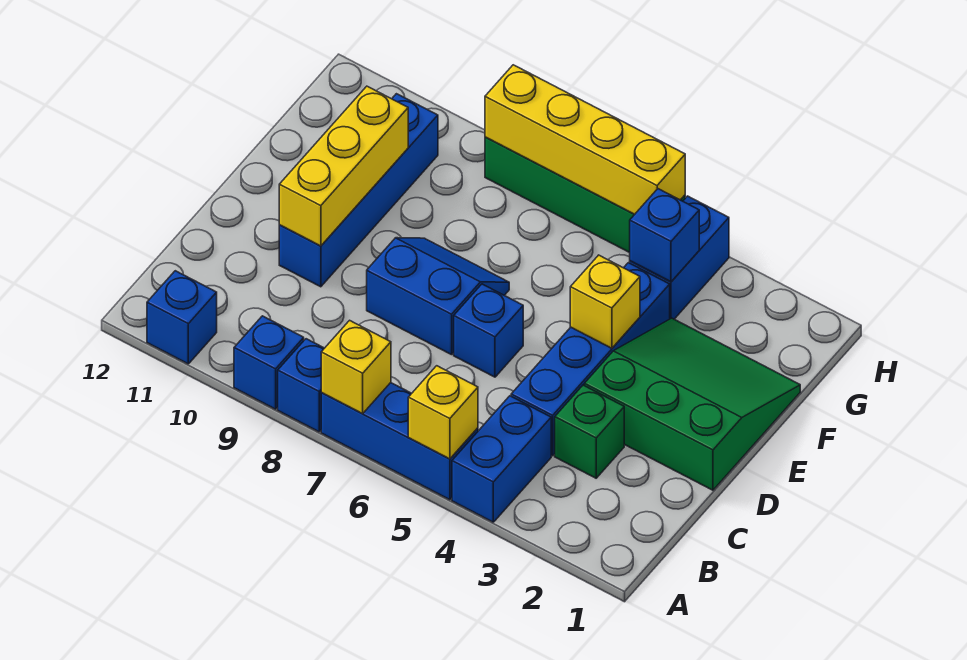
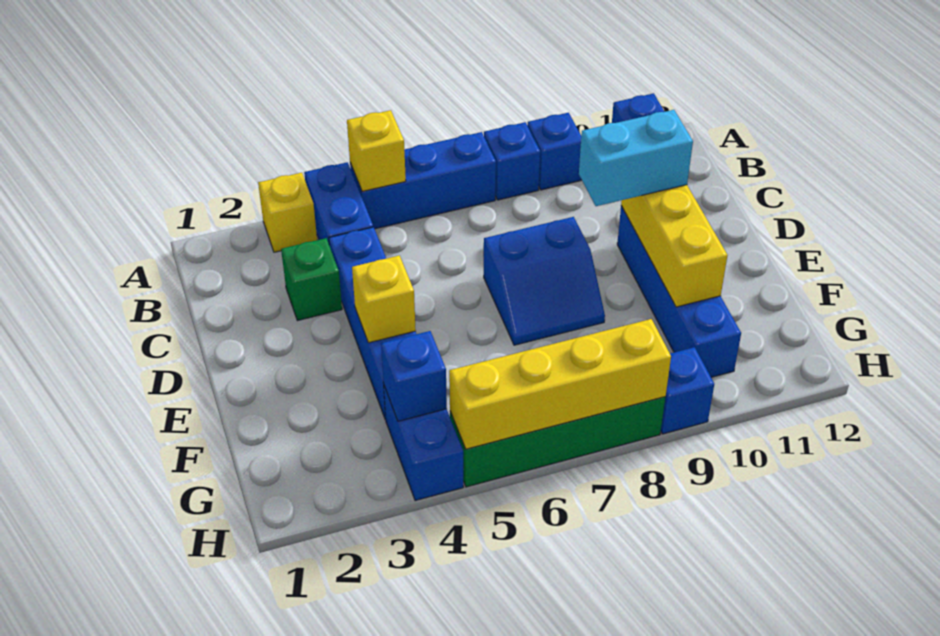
yellow brick A7 level 2 -> yellow brick A3 level 1
green slope D1:F3 level 1 top D -> none
blue brick D6 level 1 -> blue brick H9 level 1
none -> cyan brick D9:D10 level 3

